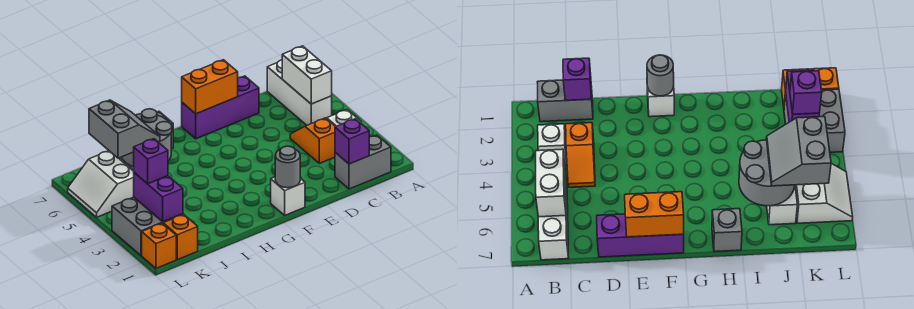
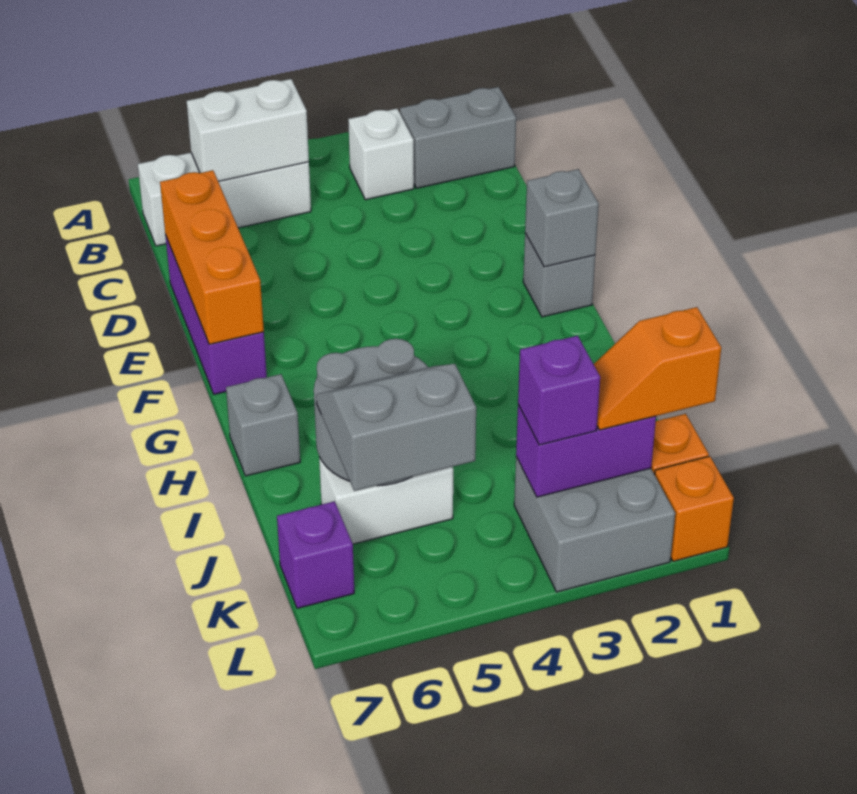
grey brick B1:C1 level 1 -> grey brick B1:B2 level 1
purple brick C1 level 2 -> purple brick K7 level 1
orange slope C3:C4 level 1 top 3 -> orange slope K1:K2 level 3 top 1
orange brick E7:F7 level 2 -> orange brick D7:F7 level 2
white brick F1 level 1 -> grey brick F1 level 1
grey round brick F1 level 2 -> grey brick F1 level 2
white slope K5:L6 level 1 top K -> none

